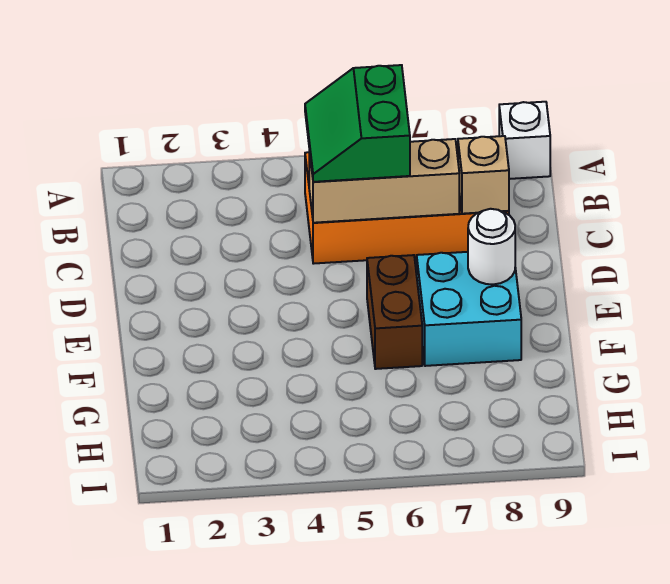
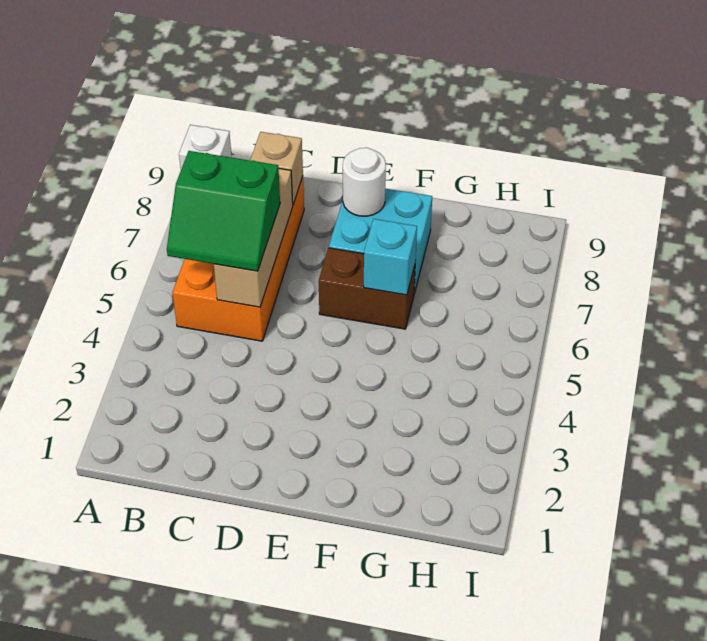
none -> cyan brick F6 level 2

